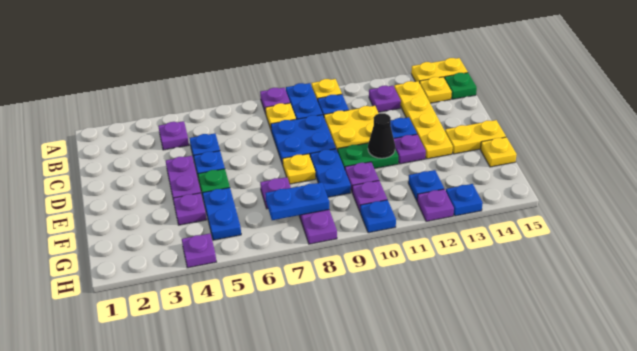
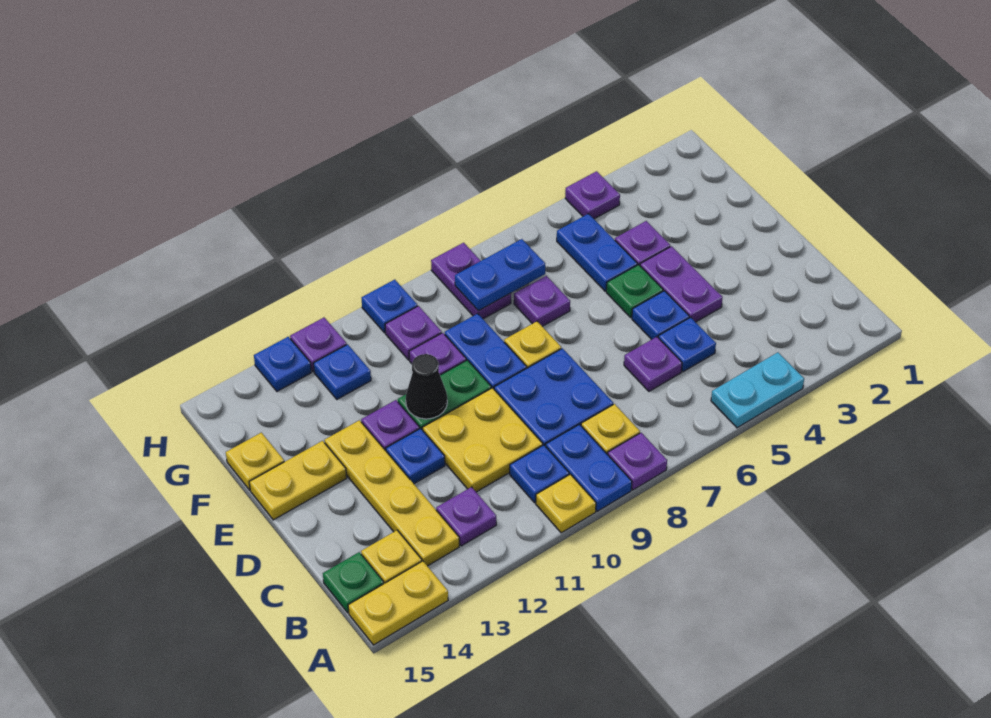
none -> cyan plate A4:A5 level 1
purple plate B4 level 1 -> purple plate C6 level 1

